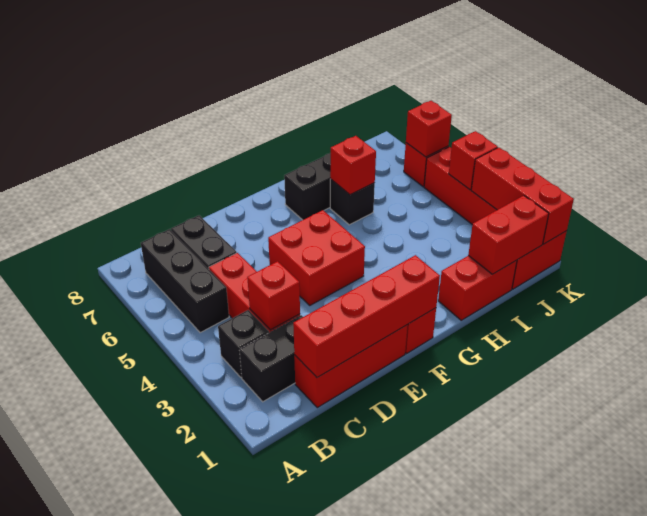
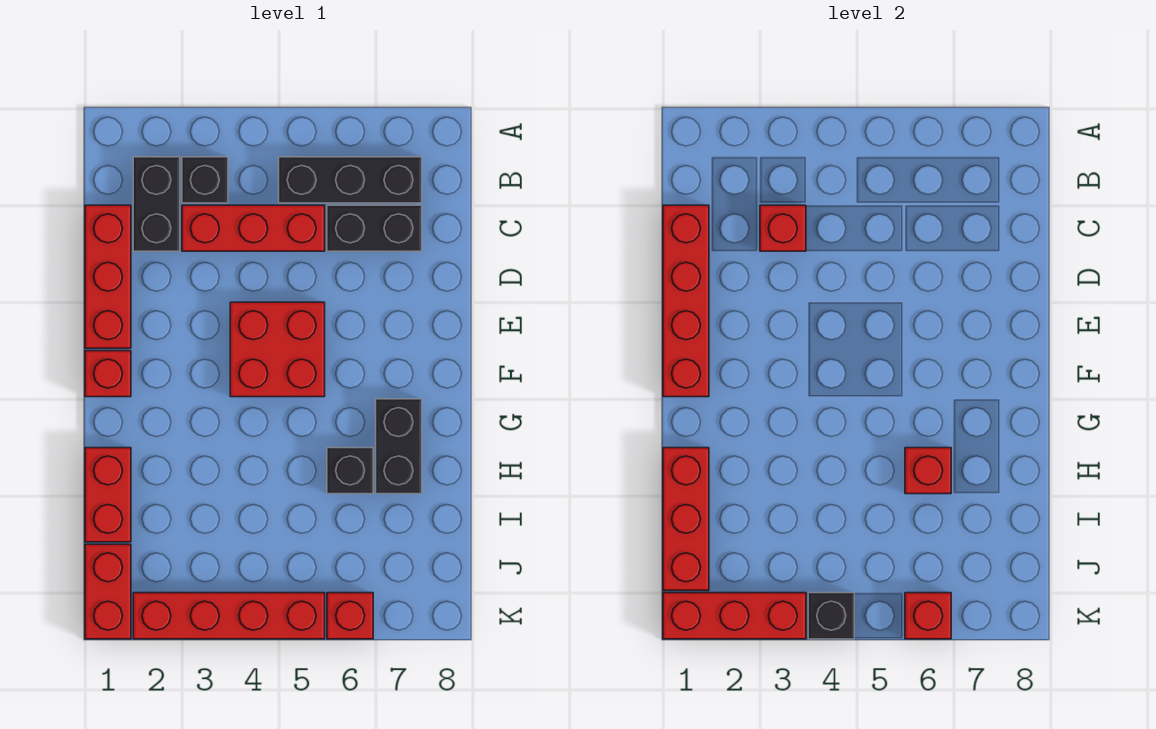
red brick I1:J1 level 2 -> red brick H1:J1 level 2
red brick K4 level 2 -> black brick K4 level 2

